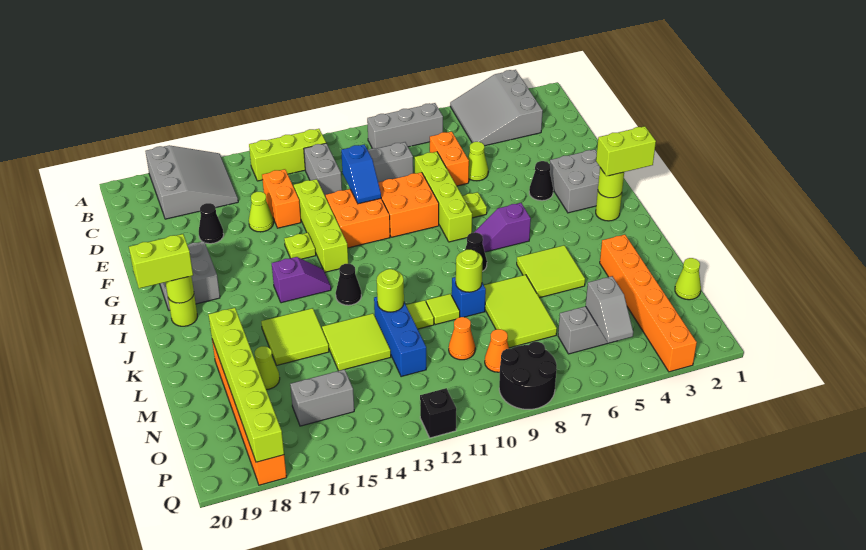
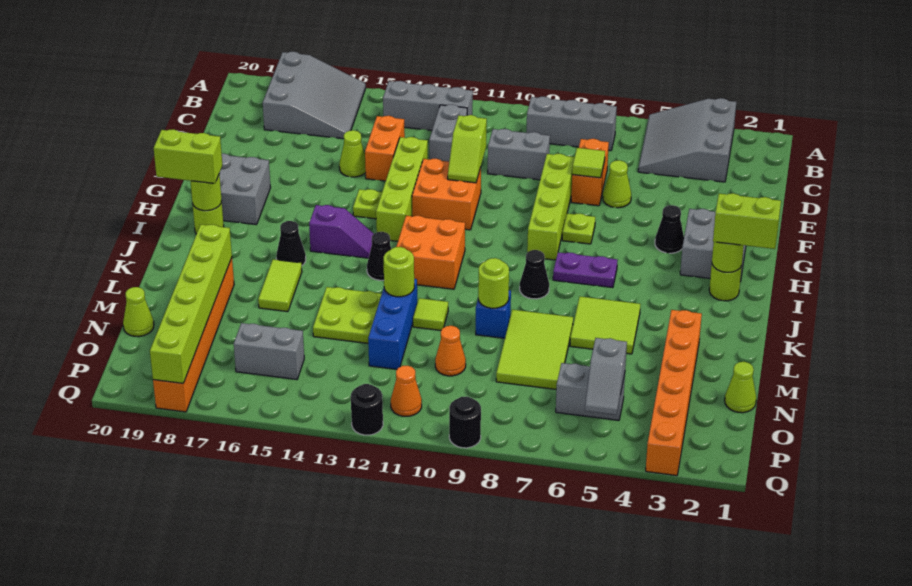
lime brick B12:B14 level 1 -> grey brick B12:B14 level 1
blue slope E11:F11 level 2 top E -> lime slope E11:F11 level 2 top E
black cone E17 level 1 -> black cone J16 level 1
orange brick F9:G10 level 1 -> orange brick I11:J12 level 1
purple slope I6:I7 level 1 top 6 -> purple plate I6:I7 level 1
lime tile K15:L16 level 1 -> lime tile K16:L16 level 1
lime tile L10 level 1 -> lime tile E7 level 2
lime tile L13:M14 level 1 -> lime plate L13:M14 level 1
lime cone M17 level 1 -> lime cone N20 level 1
orange cone O9 level 1 -> orange cone P11 level 1
black round brick P8:Q9 level 1 -> black round brick Q9 level 1
black brick Q12 level 1 -> black round brick Q12 level 1

